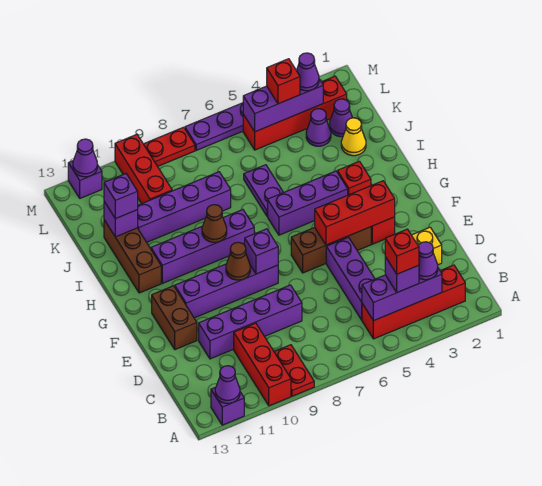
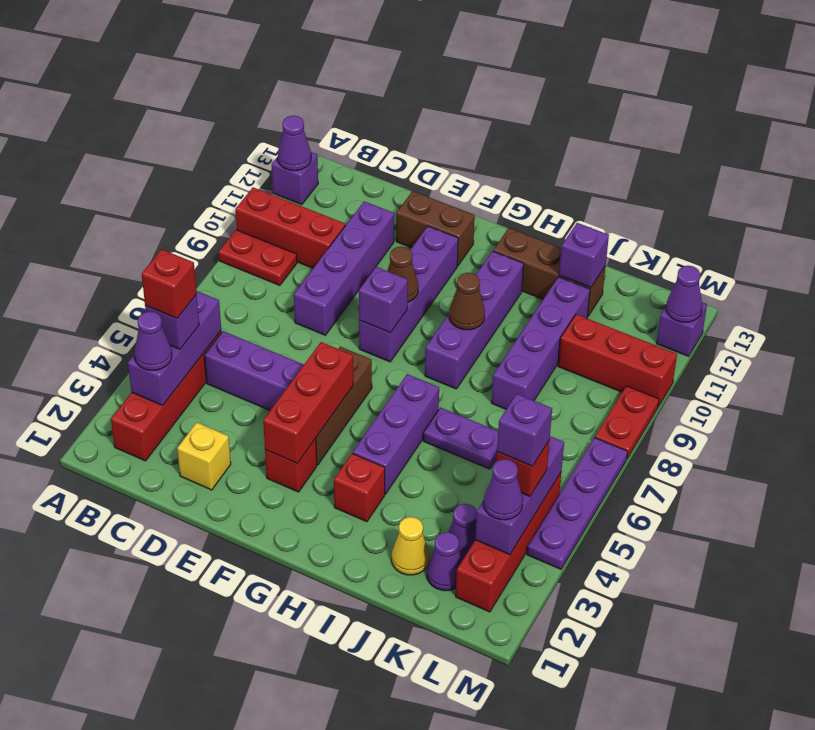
purple brick J12 level 3 -> purple brick L4 level 4

